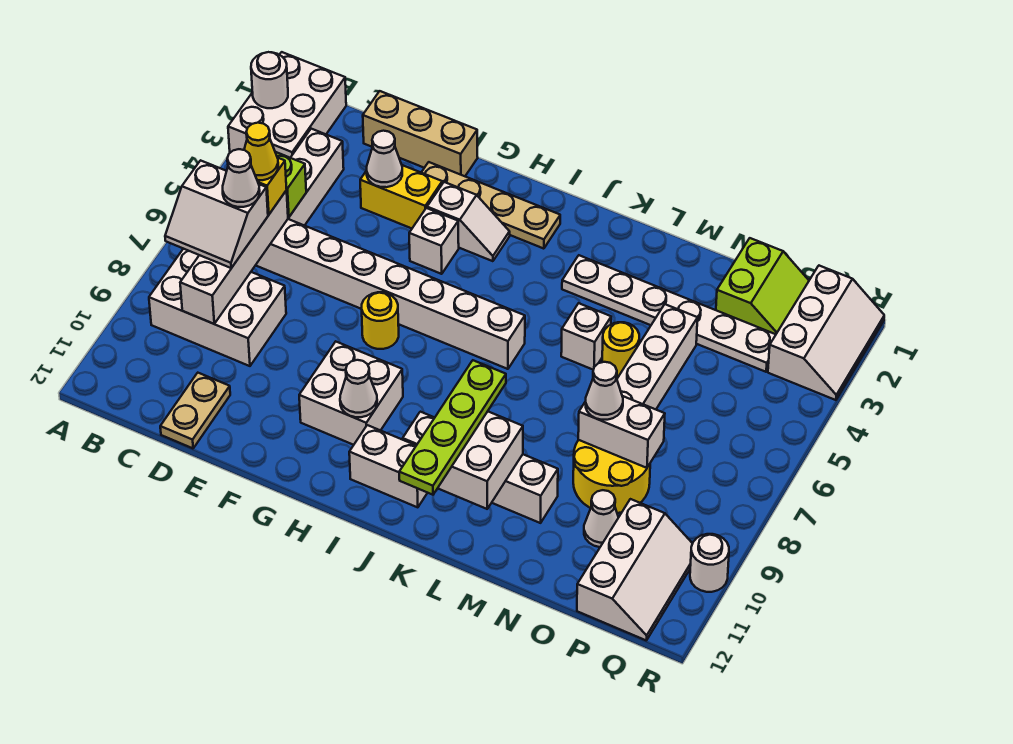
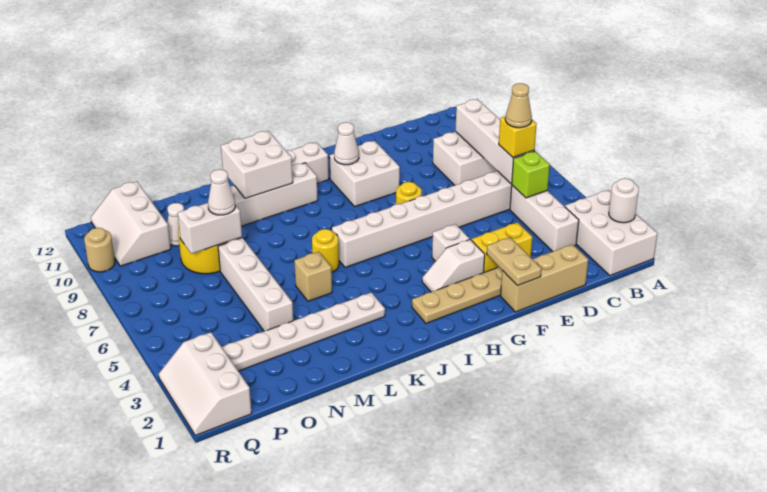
white slope B7:C8 level 3 top 7 -> none
yellow cone C6 level 4 -> tan cone C6 level 4
white cone C7 level 4 -> none
tan plate D11:D12 level 1 -> tan plate F1:F2 level 2
white cone E3 level 2 -> none
lime plate K9:K12 level 3 -> none
white brick L5 level 1 -> tan brick L5 level 1
yellow round brick M5 level 1 -> yellow round brick K6 level 1
lime slope O1:P2 level 1 top O -> none
white round brick R10 level 1 -> tan round brick R10 level 1

